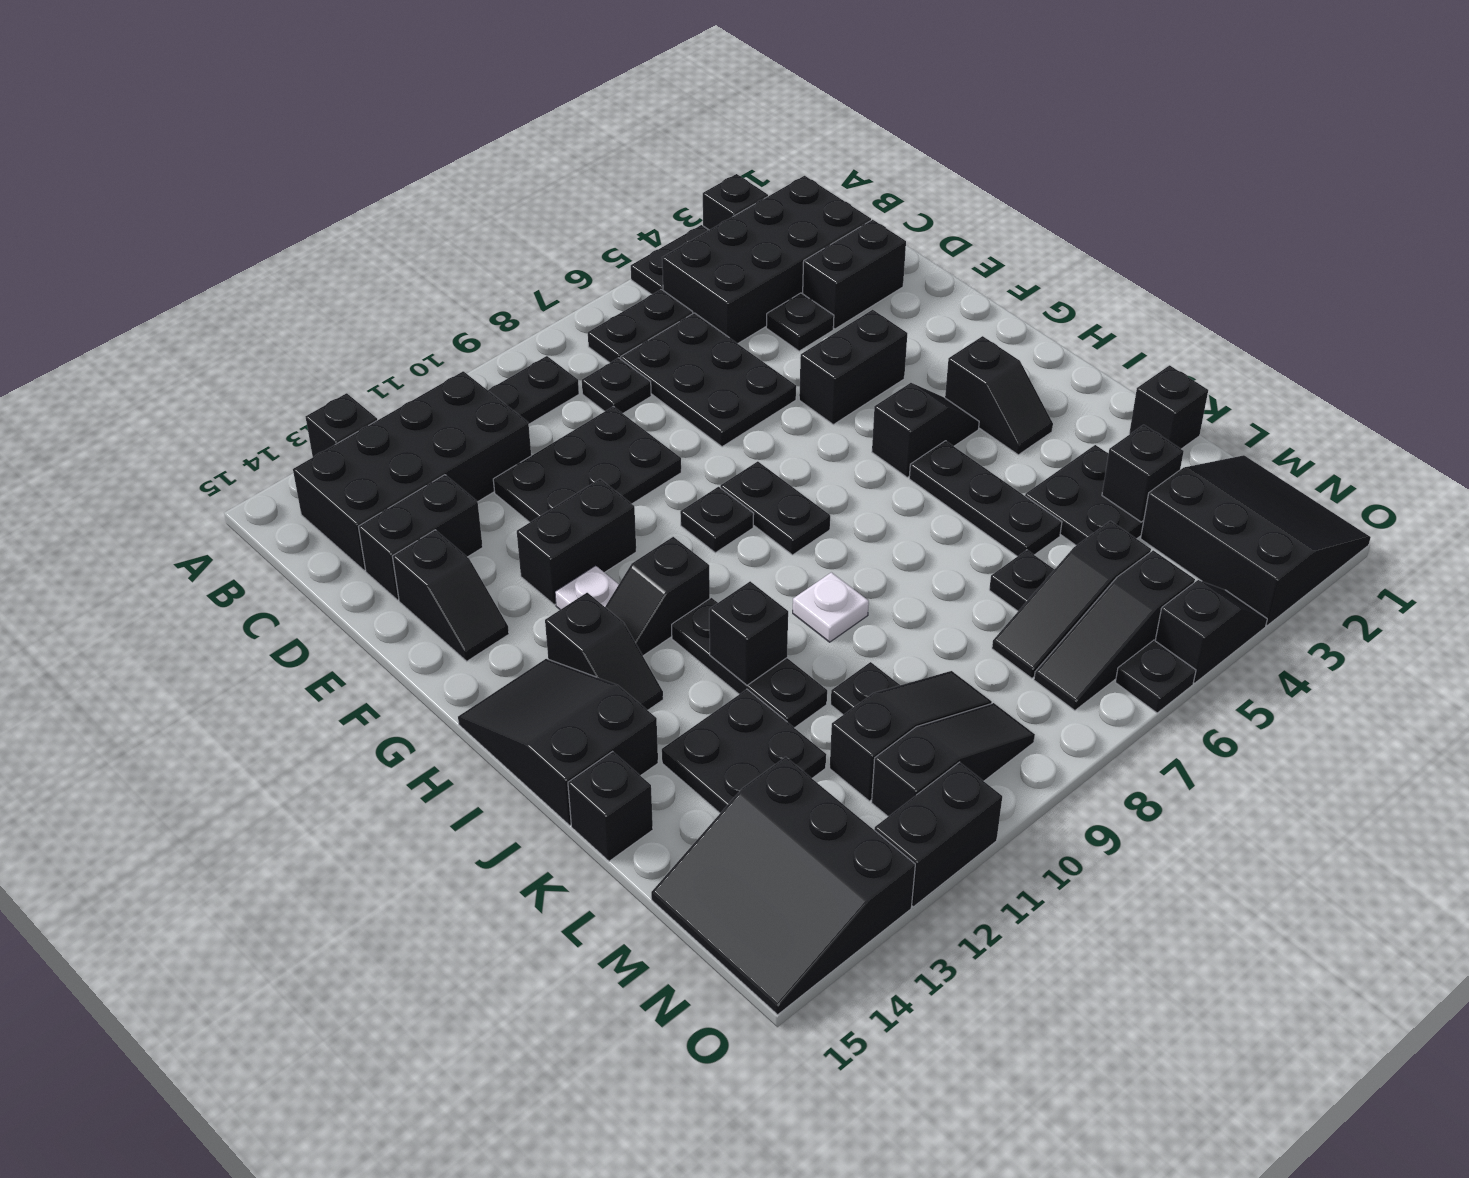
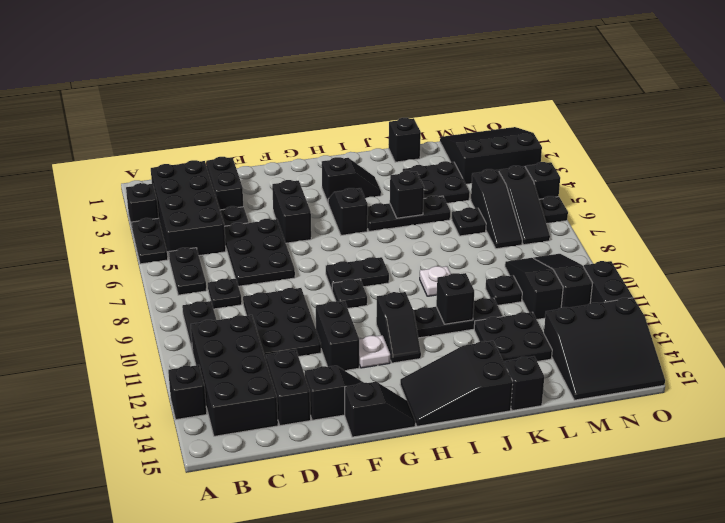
black plate C6:E7 level 1 -> black plate D5:E7 level 1
black slope H13:I13 level 1 top H -> black slope F15:G15 level 1 top F
black brick L3 level 2 -> black brick J5 level 2

